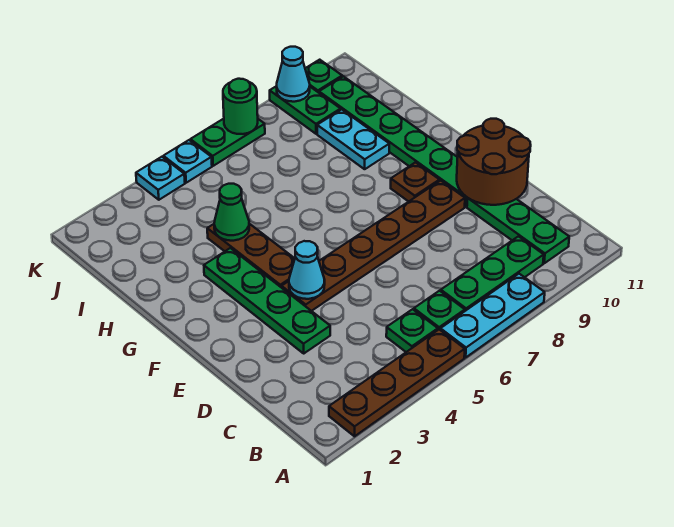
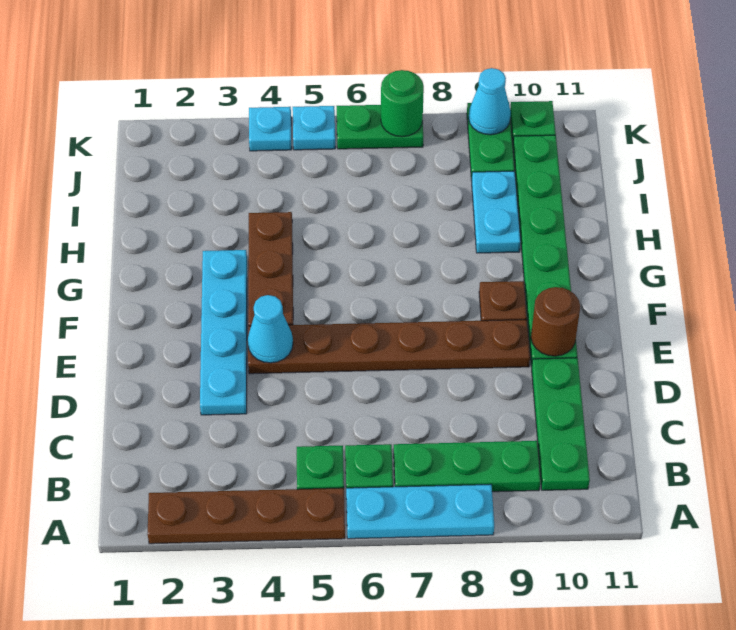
green plate D3:G3 level 1 -> cyan plate D3:G3 level 1
brown round brick D10:E11 level 2 -> brown round brick E10 level 2
green cone H4 level 2 -> none

